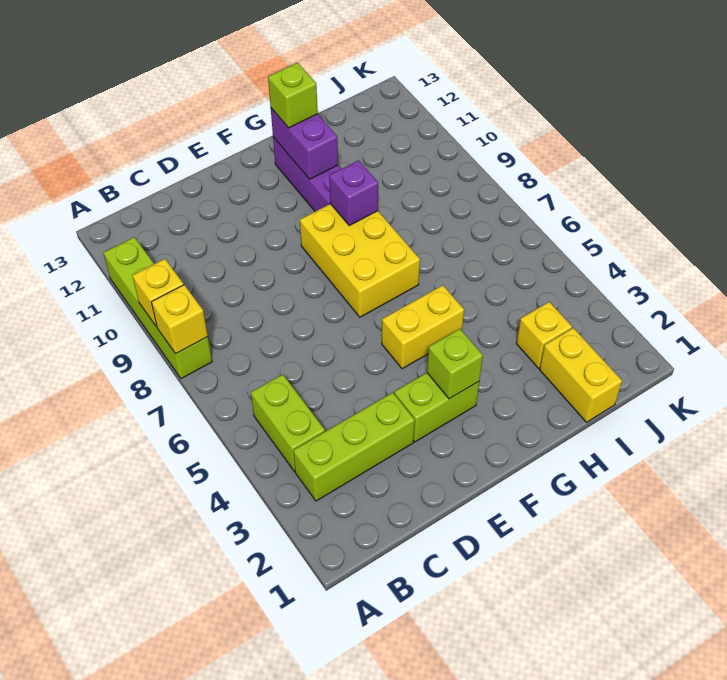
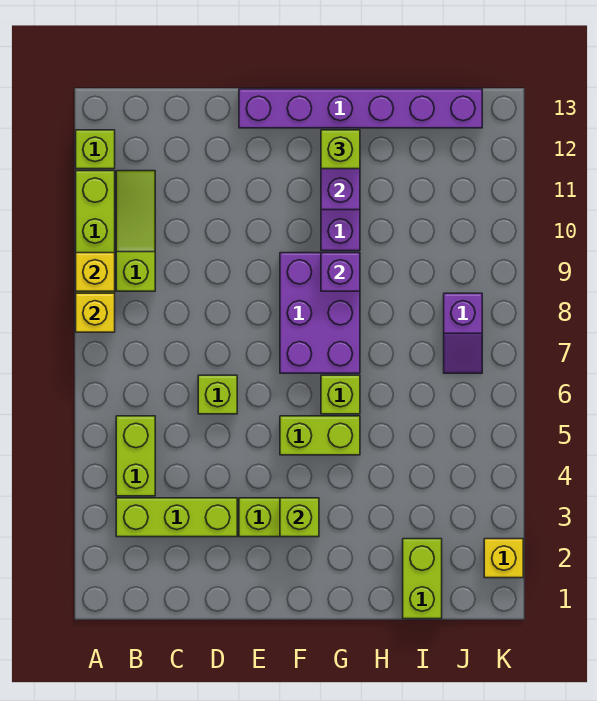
none -> lime brick A12 level 1
none -> lime slope B9:B11 level 1 top 9
none -> lime brick D6 level 1
none -> purple brick E13:J13 level 1
yellow brick F5:G5 level 1 -> lime brick F5:G5 level 1
yellow brick F7:G9 level 1 -> purple brick F7:G9 level 1
none -> lime brick G6 level 1
yellow brick I1:I2 level 1 -> lime brick I1:I2 level 1
yellow brick I3 level 1 -> yellow brick K2 level 1
none -> purple slope J7:J8 level 1 top 8

